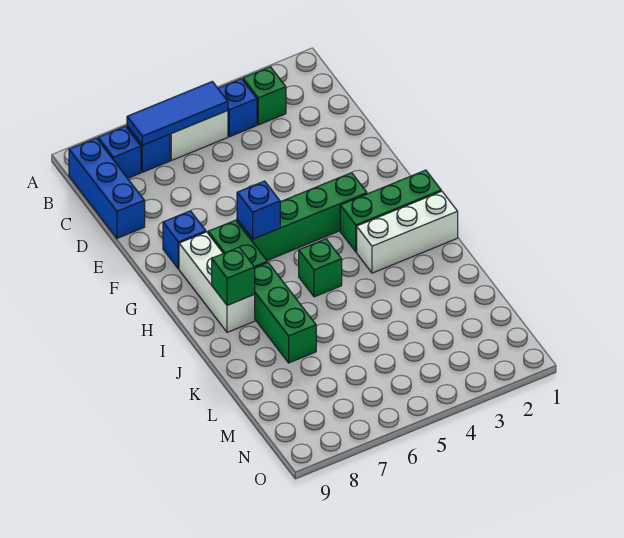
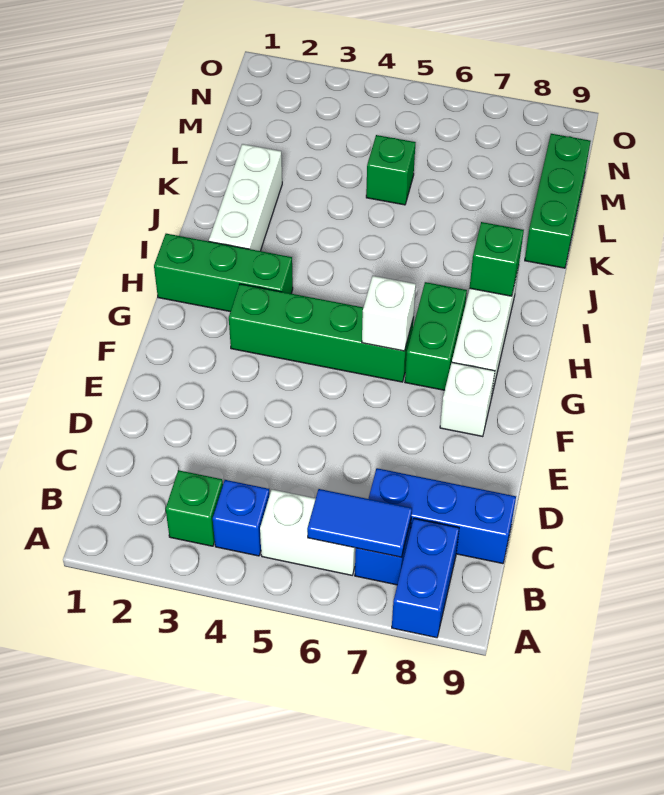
blue tile B5:B7 level 2 -> blue tile B6:B7 level 2
blue brick B8 level 1 -> blue brick A8:B8 level 1
blue brick B9:D9 level 1 -> blue brick C7:C9 level 1
blue brick F8 level 1 -> white brick F8 level 1
blue brick G6 level 2 -> white brick G6 level 2
white brick I1:I3 level 1 -> white brick I2:K2 level 1
green brick I5 level 1 -> green brick L5 level 1
green brick I7:K7 level 1 -> green brick K9:M9 level 1

